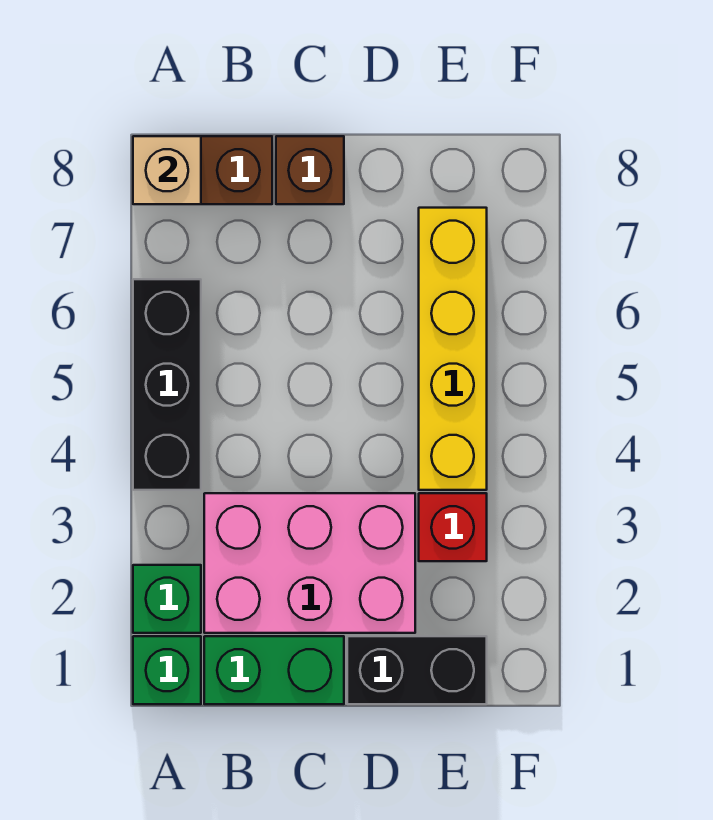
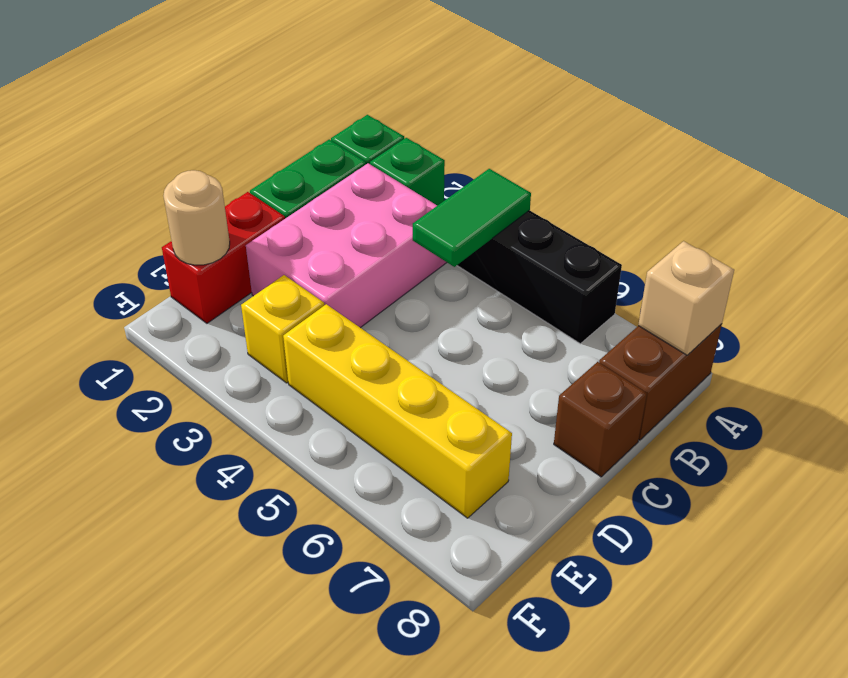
none -> green tile A4:B4 level 2
black brick D1:E1 level 1 -> red brick D1:E1 level 1
none -> tan round brick E1 level 2
red brick E3 level 1 -> yellow brick E3 level 1

